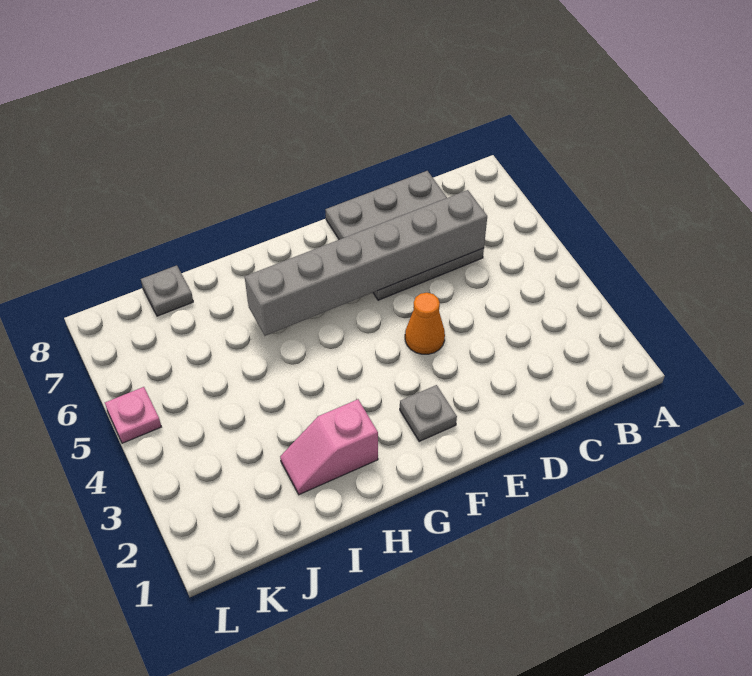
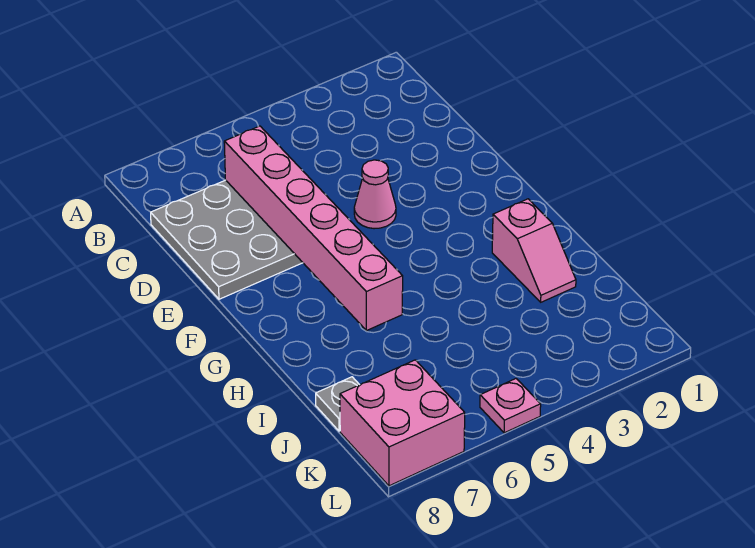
grey brick C6:H6 level 2 -> pink brick C6:H6 level 2
orange cone E4 level 1 -> pink cone E4 level 1
grey plate F2 level 1 -> none
none -> pink brick K7:L8 level 1

